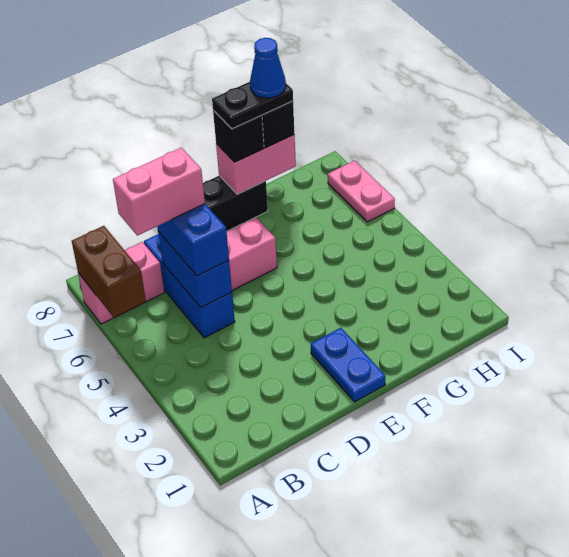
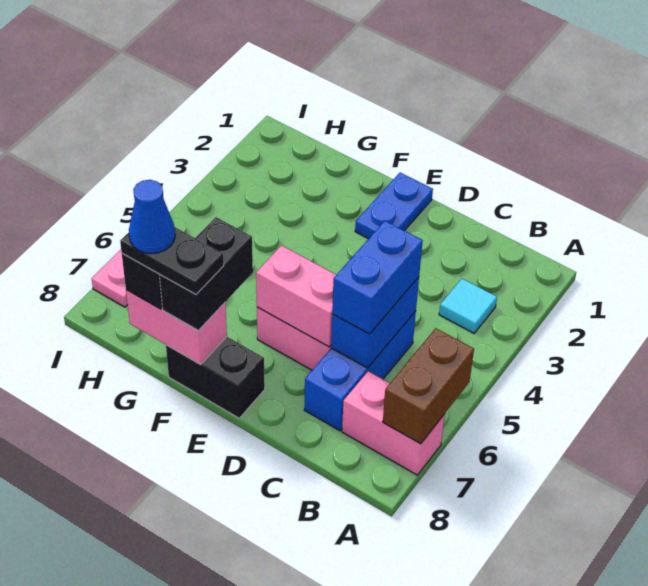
none -> cyan tile B3 level 1
pink brick B6:C6 level 4 -> pink brick D6:E6 level 2
black brick F8 level 3 -> black brick F7:F8 level 3

